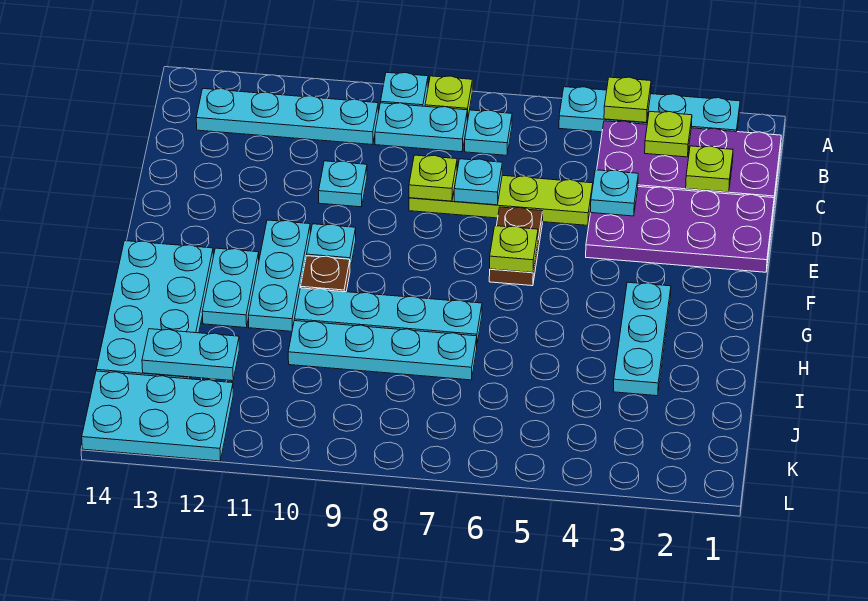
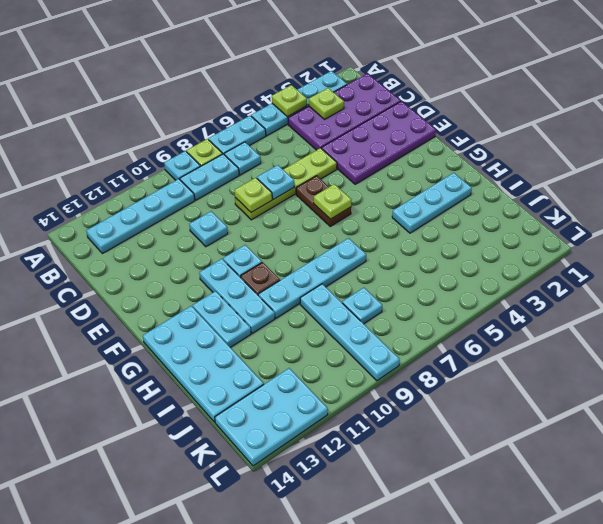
lime plate C2 level 2 -> none
cyan plate D4 level 2 -> cyan plate J8 level 1
cyan plate G3:I3 level 1 -> cyan plate H2:H4 level 1
cyan plate I7:I10 level 1 -> cyan plate I9:L9 level 1
cyan plate J12:J13 level 2 -> cyan plate A6:A7 level 1

